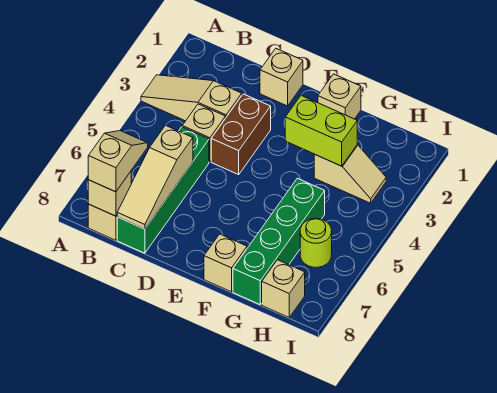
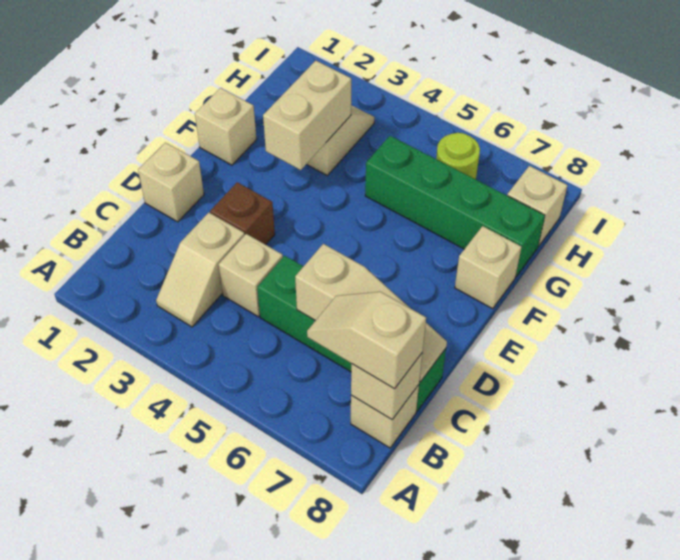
tan slope A3:C3 level 1 top C -> tan slope B3:C3 level 1 top C
brown brick D3:D4 level 1 -> brown brick D3 level 1
lime brick F3:G3 level 2 -> tan brick F3:G3 level 2

